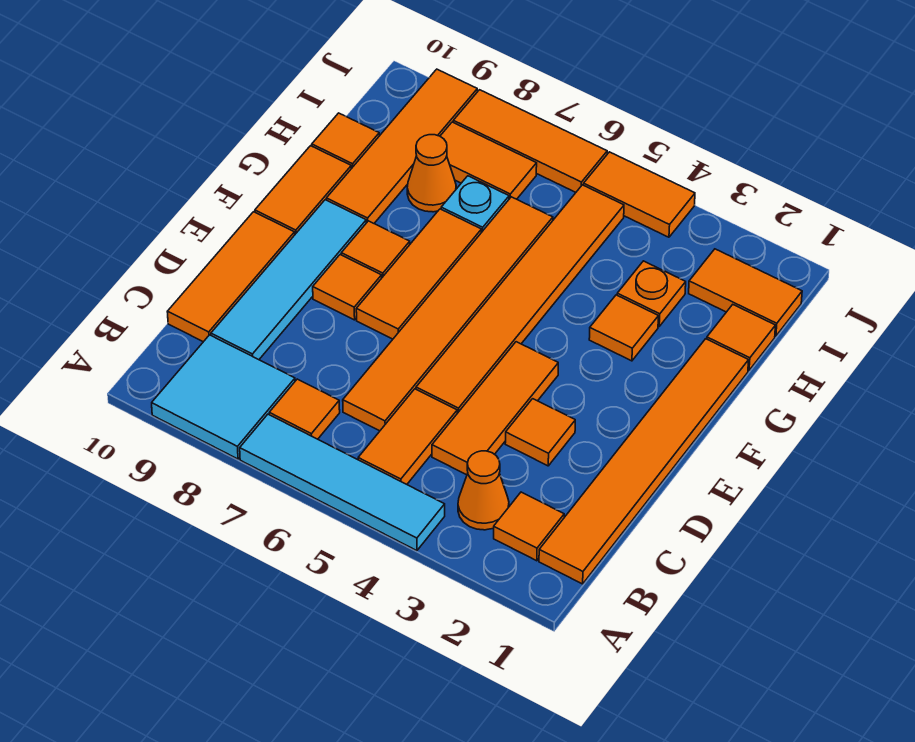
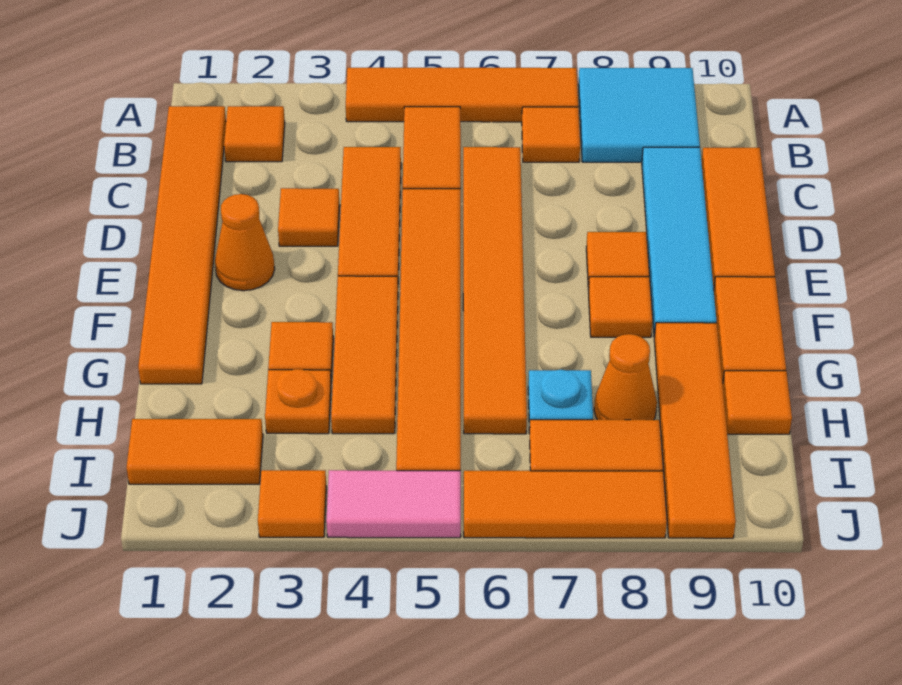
cyan tile A4:A7 level 1 -> orange tile A4:A7 level 1
orange cone B3 level 1 -> orange cone E2 level 1
orange tile E7:G7 level 1 -> orange tile F4:H4 level 1
orange tile H1 level 1 -> orange tile J3 level 1
orange tile J4:J5 level 1 -> pink tile J4:J5 level 1

